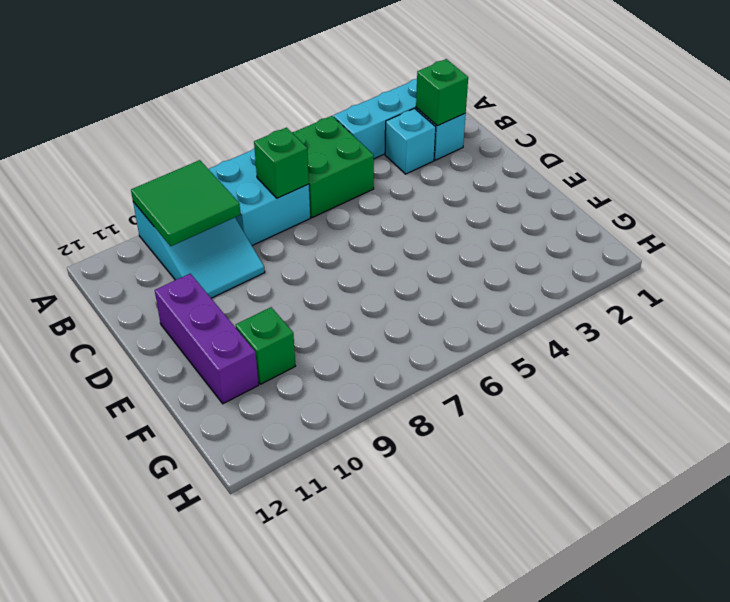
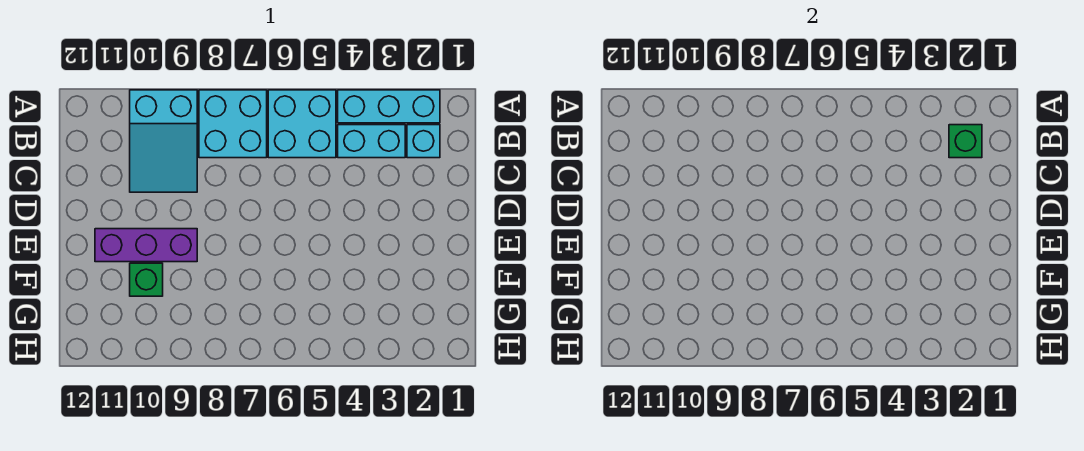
green brick A5:B6 level 1 -> cyan brick A5:B6 level 1
green tile A9:B10 level 2 -> none
cyan brick B3 level 1 -> cyan brick B3:B4 level 1
green brick B7 level 2 -> none
purple brick D11:F11 level 1 -> purple brick E9:E11 level 1

